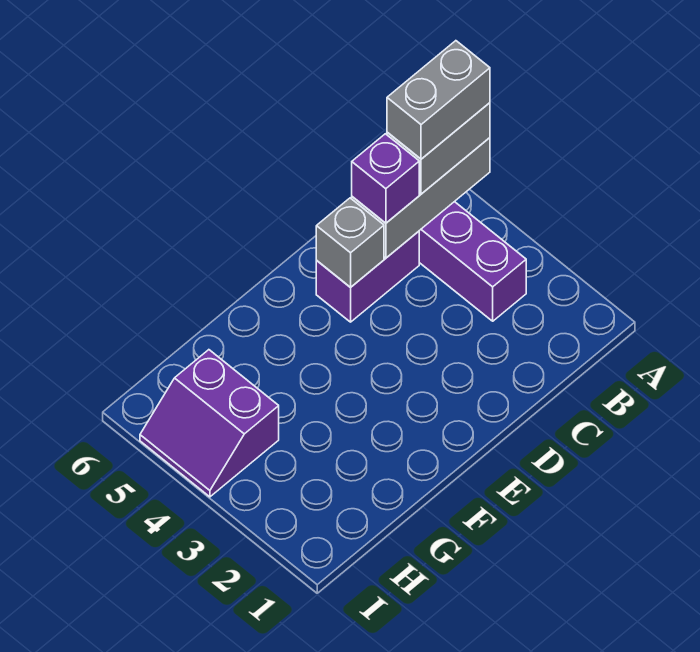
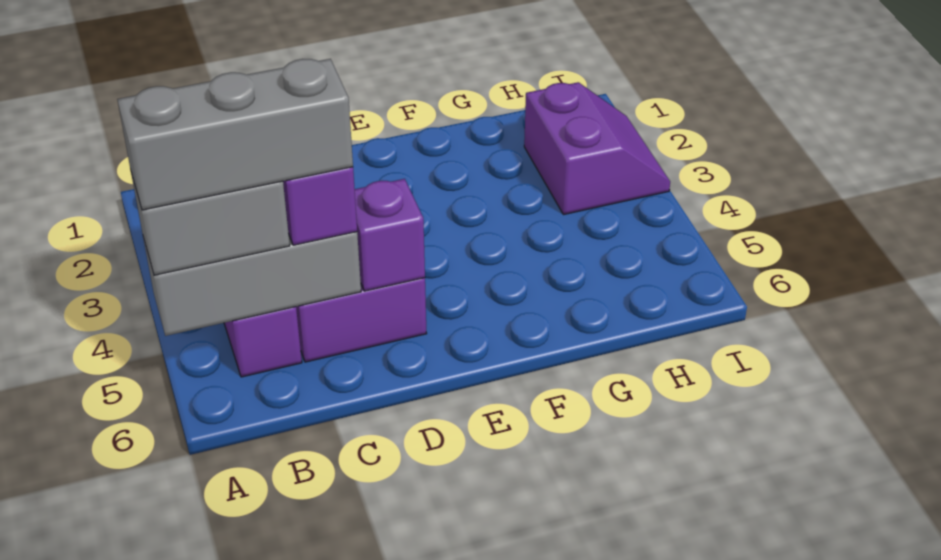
grey brick A5:B5 level 4 -> grey brick A5:C5 level 4
grey brick D5 level 2 -> purple brick D5 level 2
purple slope H4:I5 level 1 top H -> purple slope H2:I3 level 1 top H

